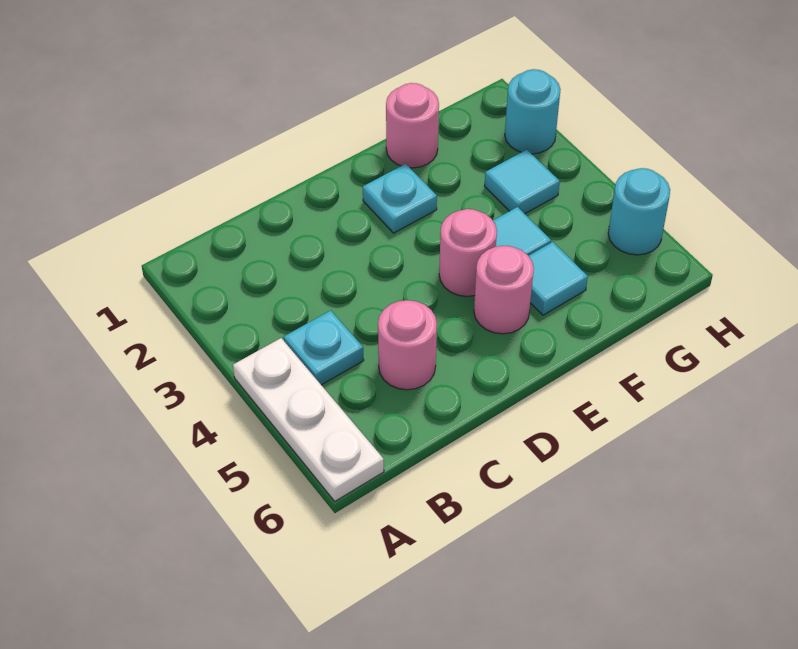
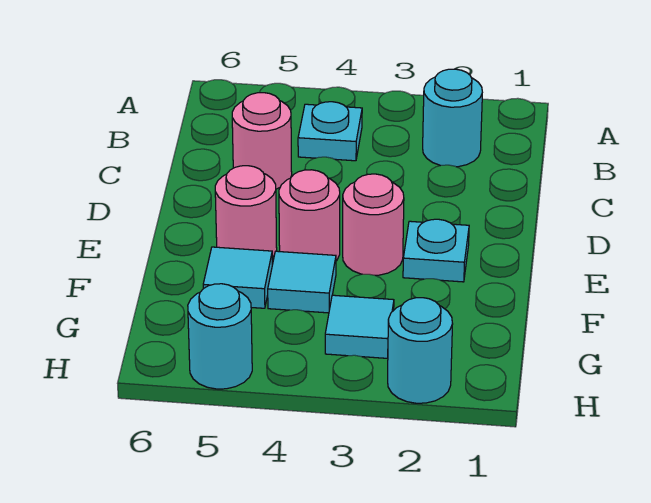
white plate A4:A6 level 1 -> none
none -> cyan round brick B2 level 1
pink round brick F1 level 1 -> pink round brick E3 level 1

